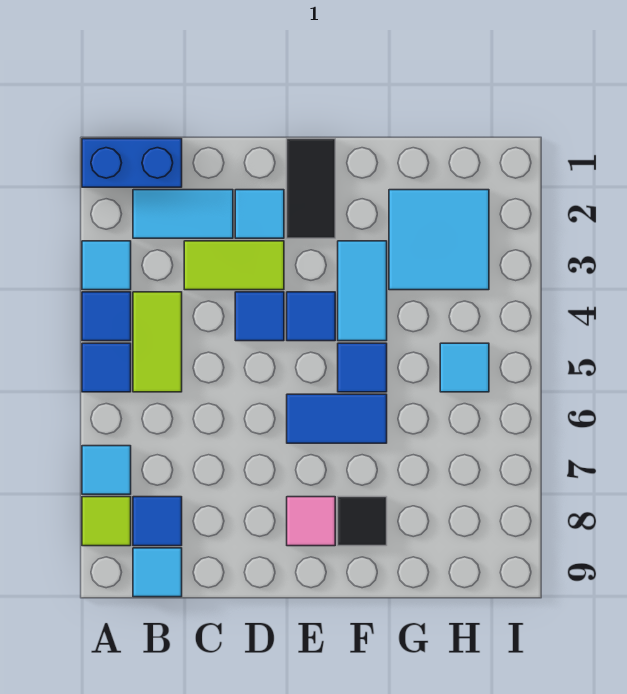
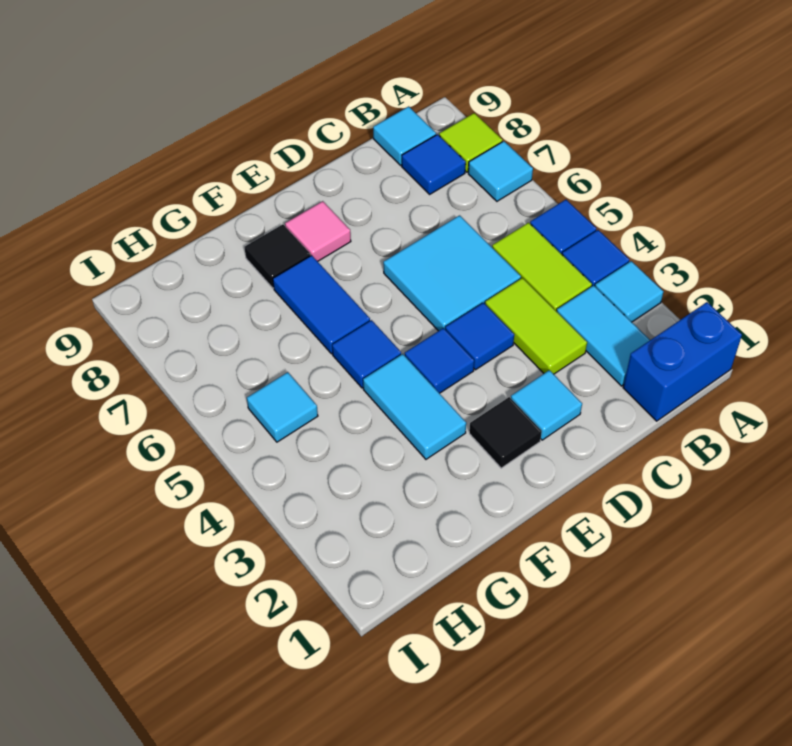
cyan tile B2:C2 level 1 -> cyan tile B2:B3 level 1
lime tile C3:D3 level 1 -> lime tile C3:C4 level 1
black tile E1:E2 level 1 -> black tile E2 level 1
blue tile E6:F6 level 1 -> blue tile F6:F7 level 1
cyan tile G2:H3 level 1 -> cyan tile C5:D6 level 1

